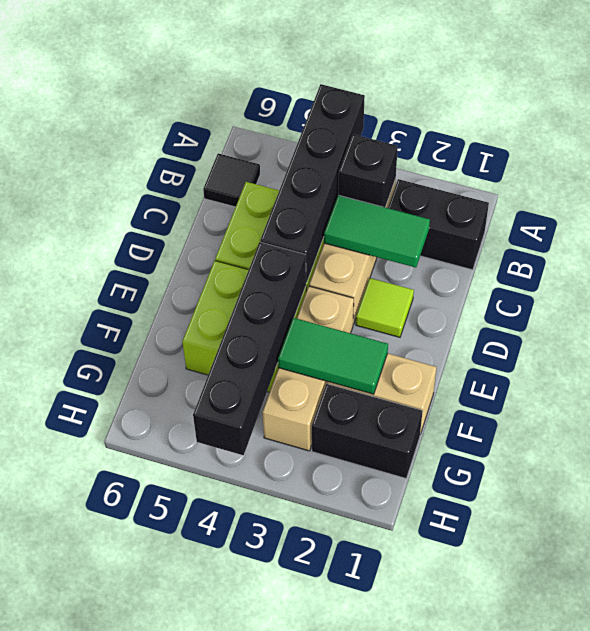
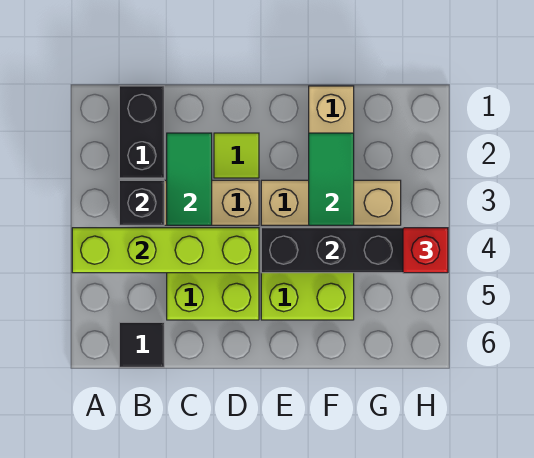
black brick A4:D4 level 2 -> lime brick A4:D4 level 2
black brick G1:G2 level 1 -> none
none -> red brick H4 level 3

